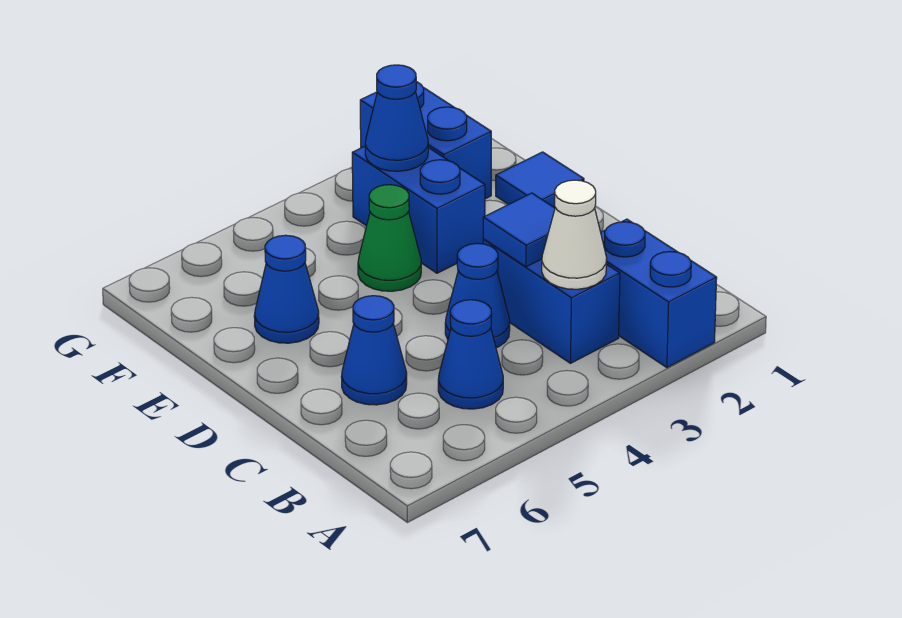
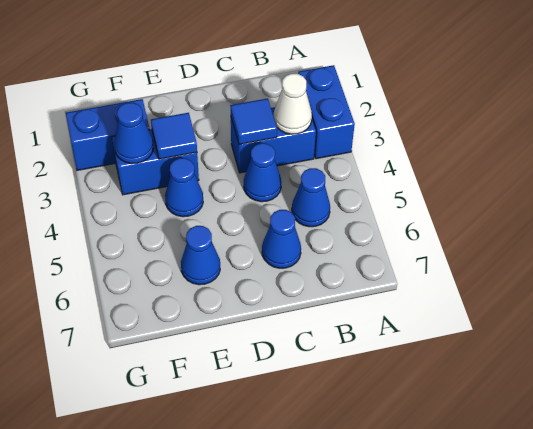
blue brick A2:B2 level 1 -> blue brick A2:A3 level 1
blue tile E1 level 1 -> blue tile E3 level 2
green cone E4 level 1 -> blue cone E4 level 1

